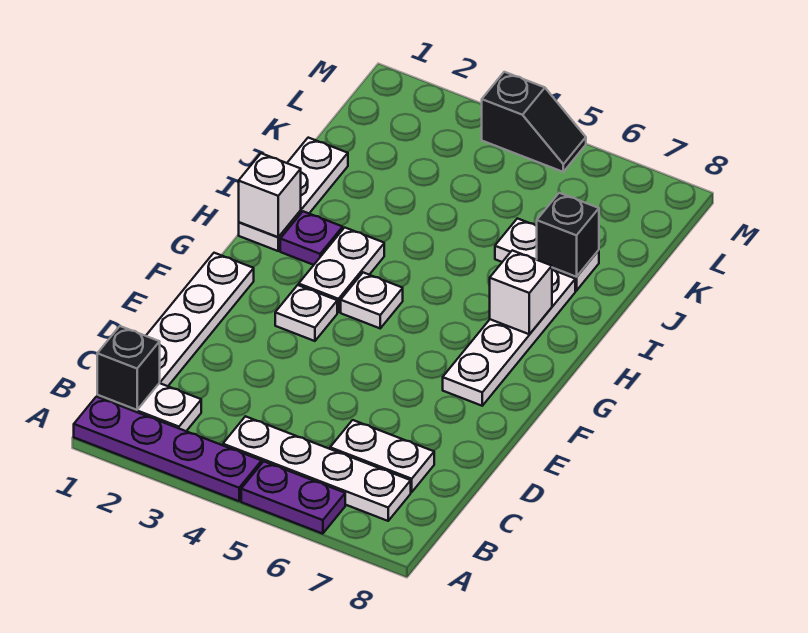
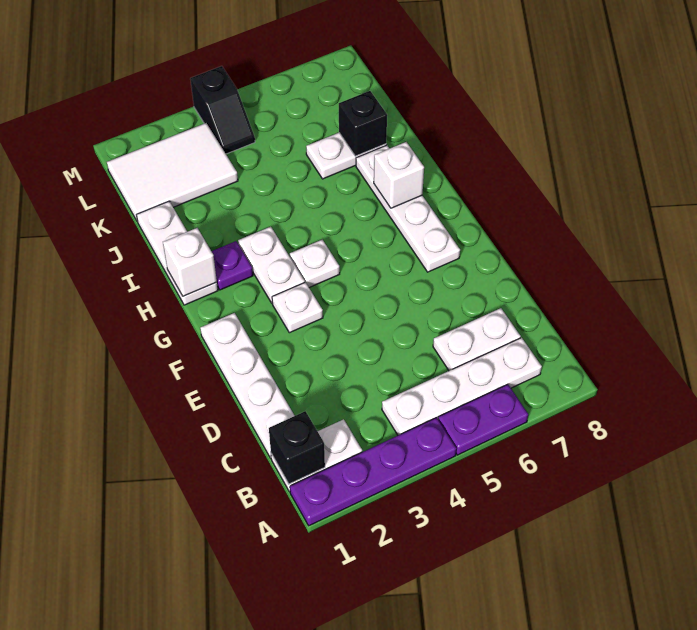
none -> white tile K1:L3 level 1
black slope M4:M5 level 1 top 4 -> black slope L4:M4 level 1 top M

